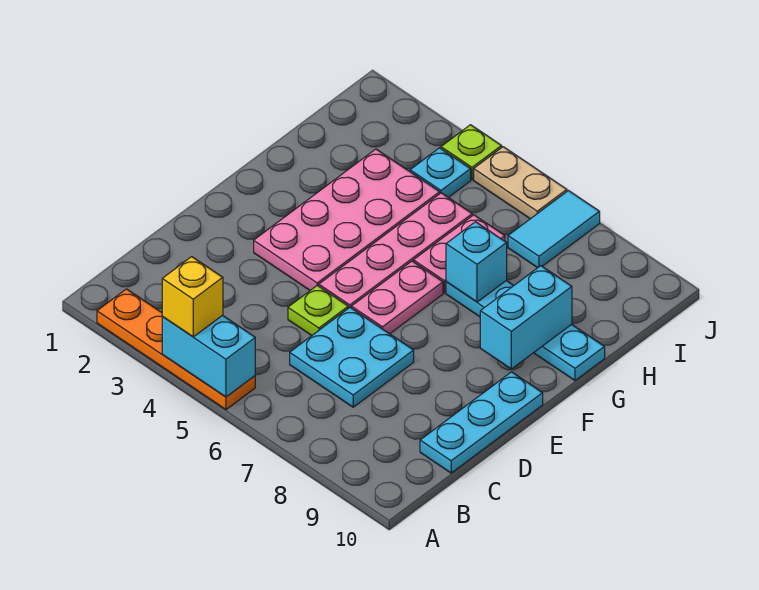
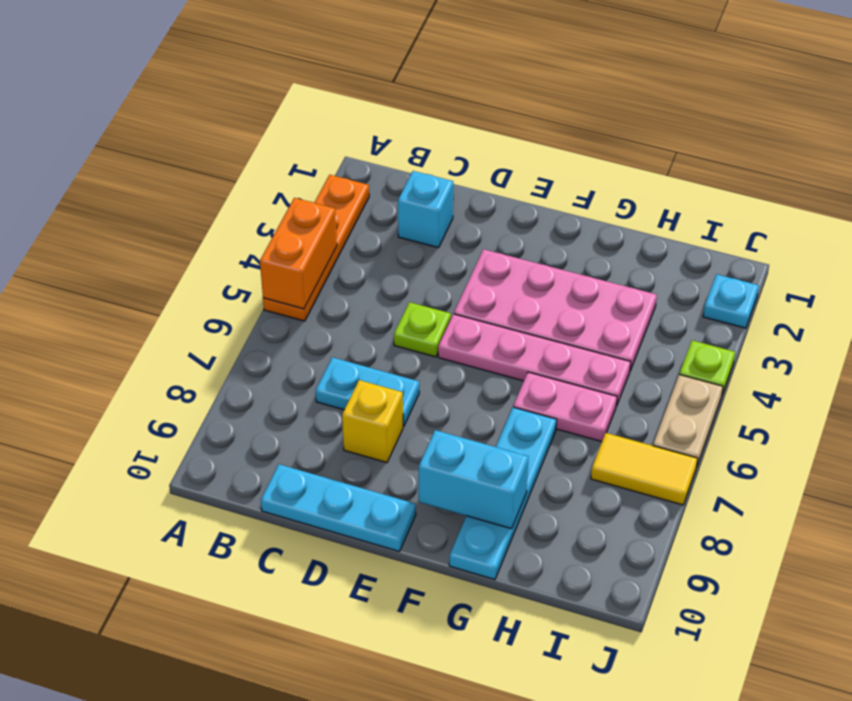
cyan brick A4:A5 level 2 -> orange brick A4:A5 level 2
yellow brick A4 level 3 -> yellow brick D8 level 1
cyan plate C6:D7 level 1 -> cyan plate C7:D7 level 1
pink plate E6:F6 level 1 -> none
cyan brick G7 level 2 -> cyan brick C2 level 1
cyan plate I4 level 1 -> cyan plate J2 level 1
cyan tile I7:J7 level 1 -> yellow tile I7:J7 level 1

